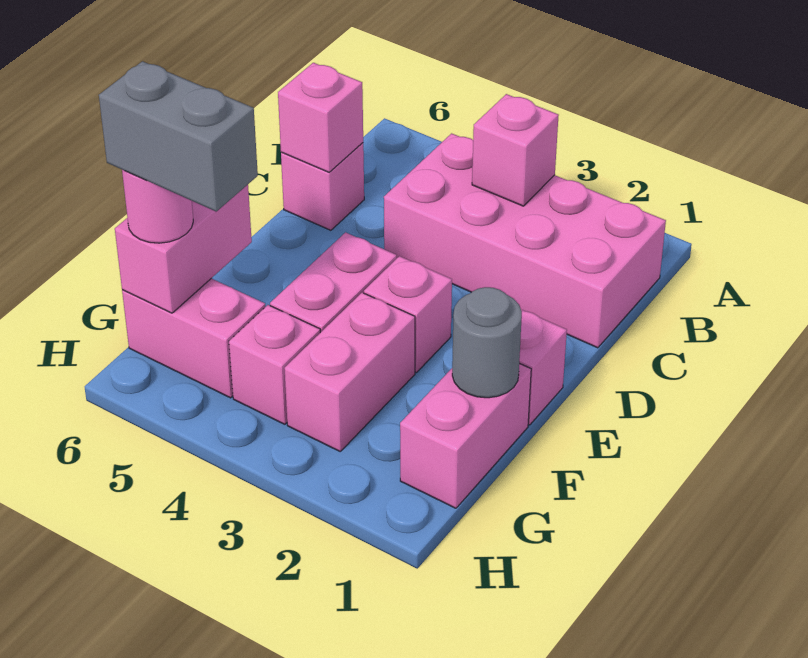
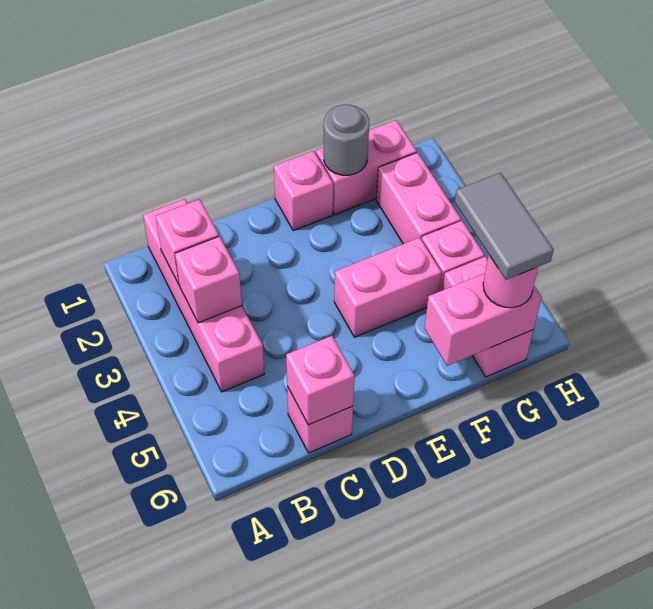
pink brick B1:C4 level 1 -> pink brick B1:B4 level 1
pink brick E3 level 1 -> pink brick B2 level 2
pink brick F3:G3 level 1 -> pink brick G2:G3 level 1
grey brick G5:G6 level 4 -> grey tile G5:G6 level 4

